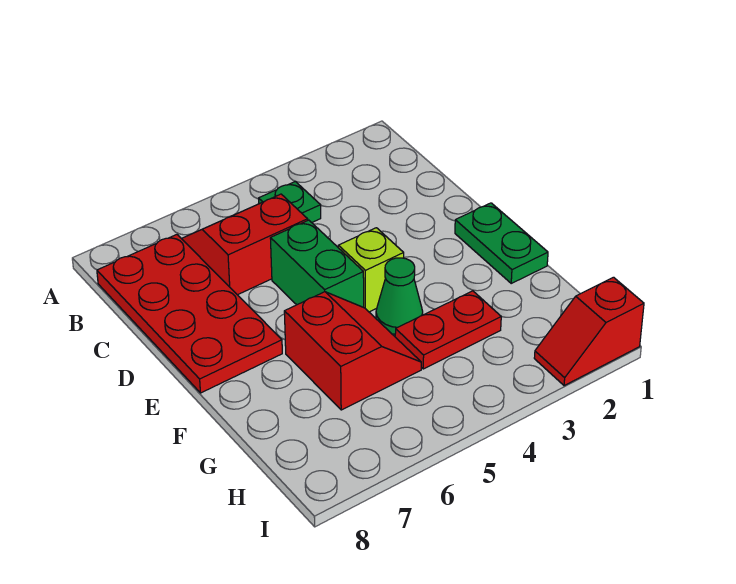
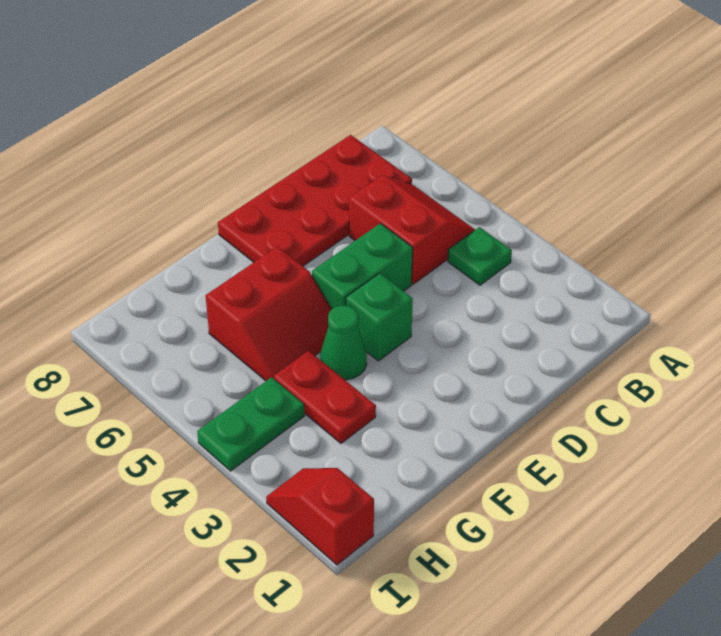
green plate E1:F1 level 1 -> green plate H4:I4 level 1
lime brick E4 level 1 -> green brick E4 level 1

